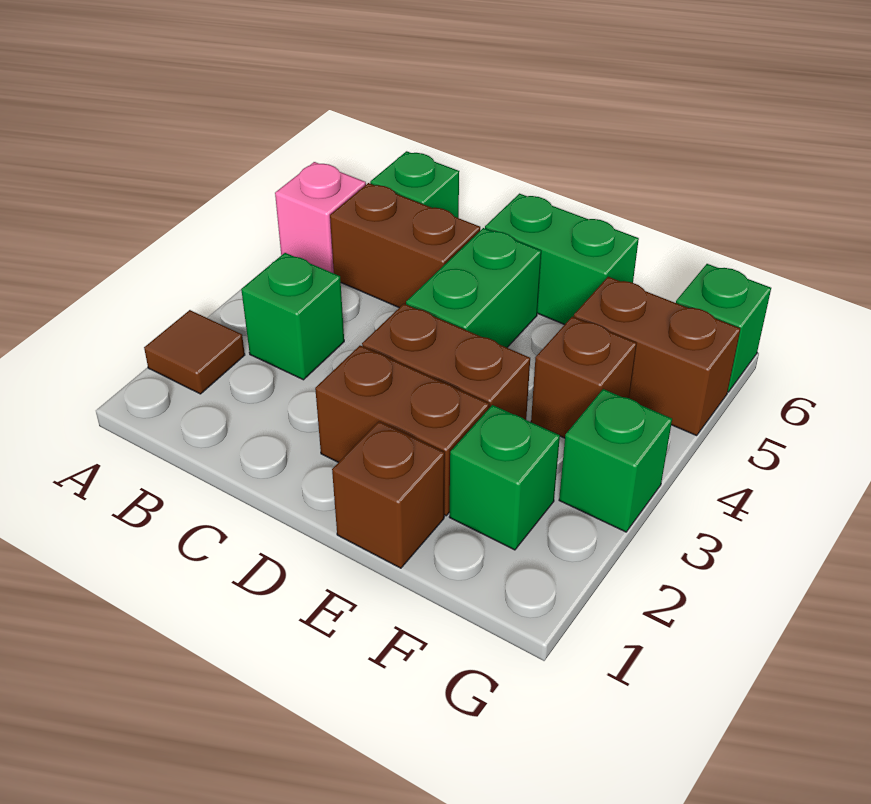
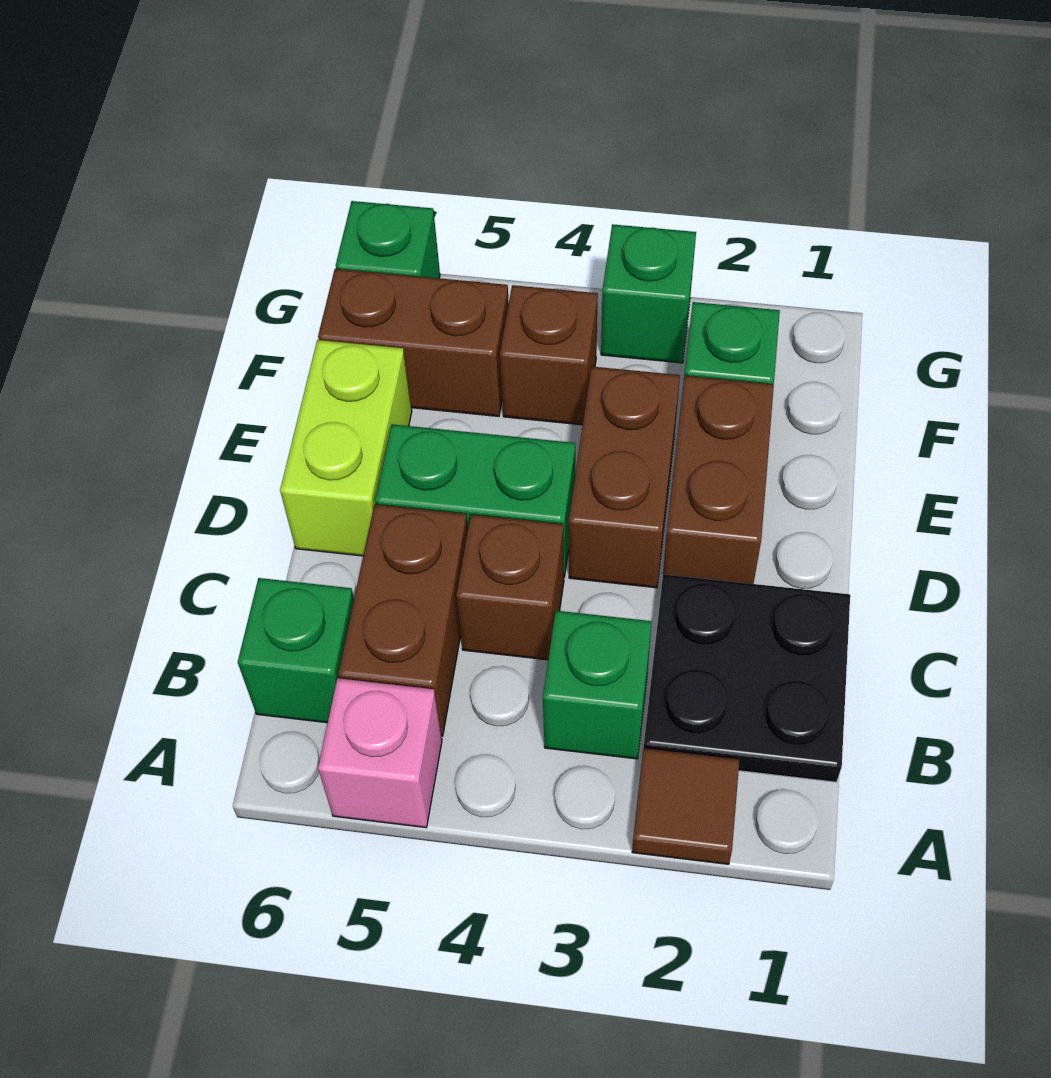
none -> black plate B1:C2 level 1
green brick D6:E6 level 1 -> lime brick D6:E6 level 1
brown brick E1 level 1 -> brown brick C4 level 1
brown brick F5:G5 level 1 -> brown brick F5:F6 level 1

